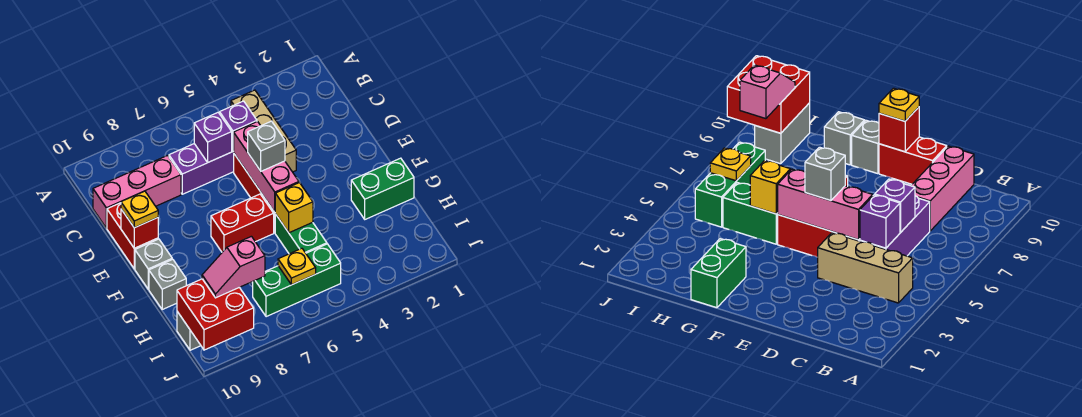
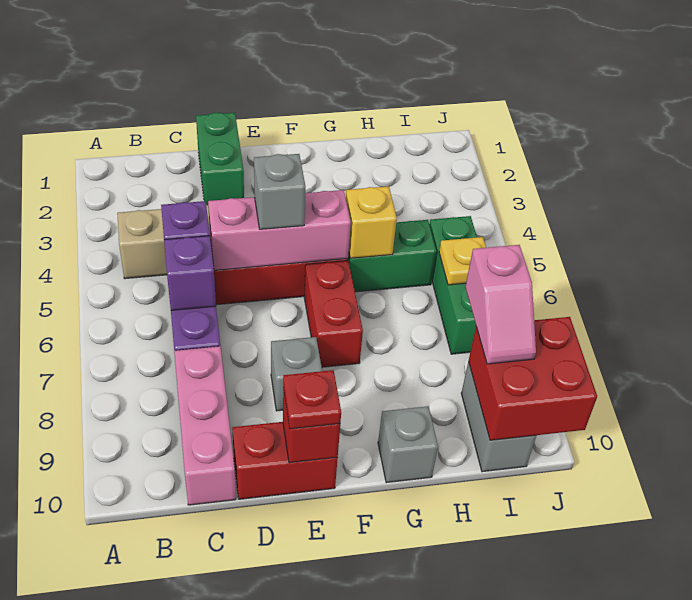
yellow plate E10 level 3 -> red plate E10 level 3
grey brick F10 level 1 -> grey brick E8 level 1
green brick G1:G2 level 1 -> green brick D1:D2 level 1

